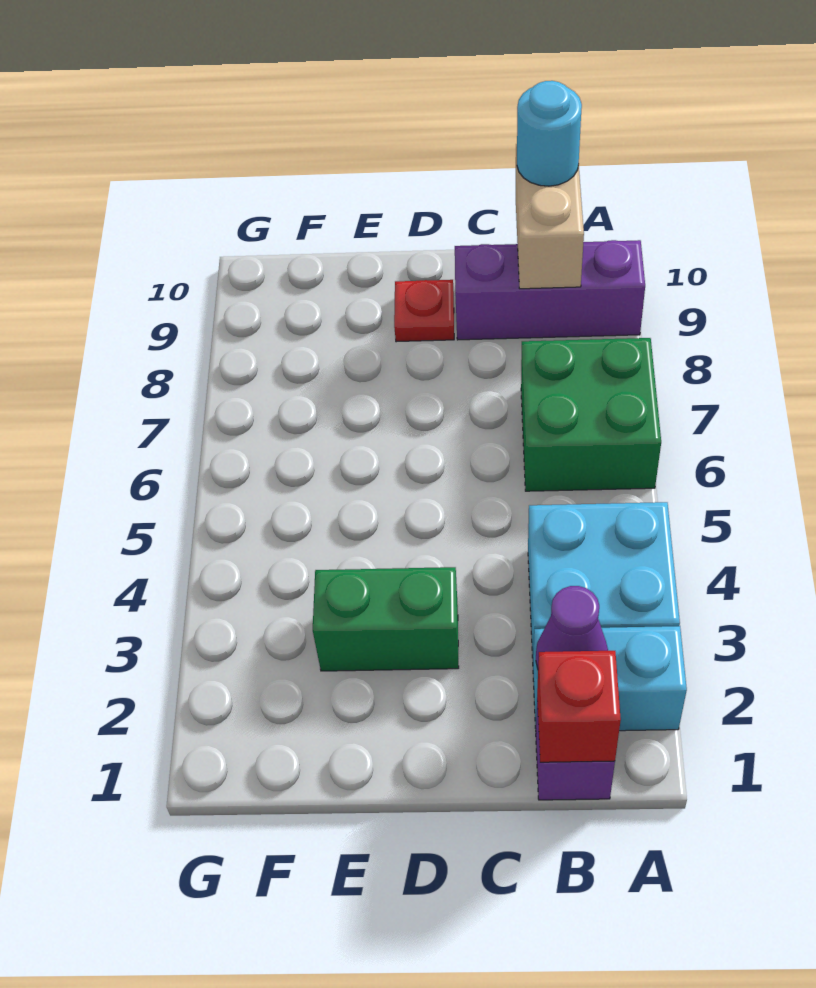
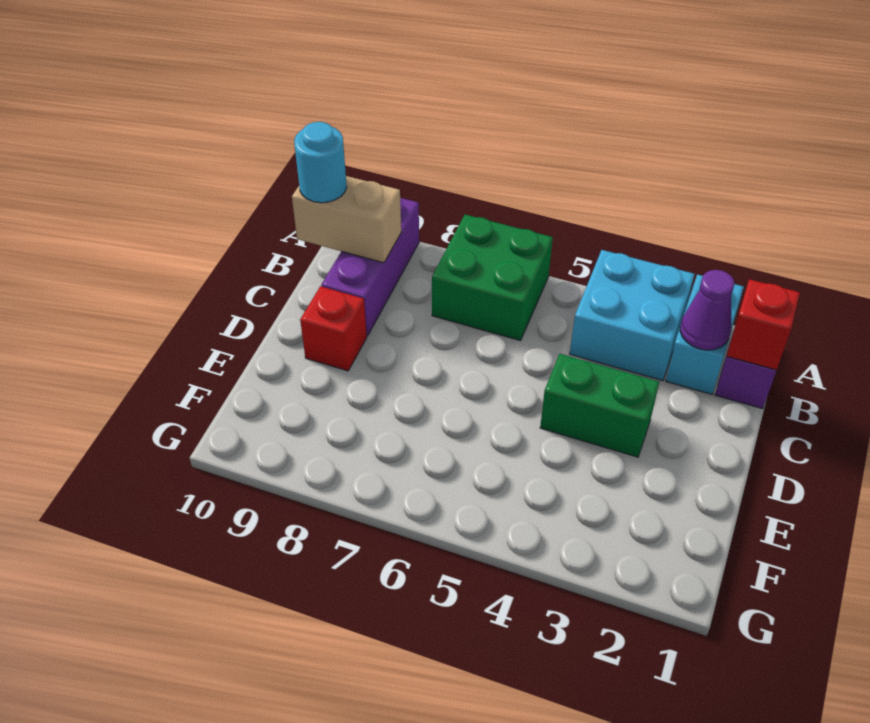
green brick D3:E3 level 1 -> green brick D3:D4 level 1
red plate D9 level 1 -> red brick D9 level 1

